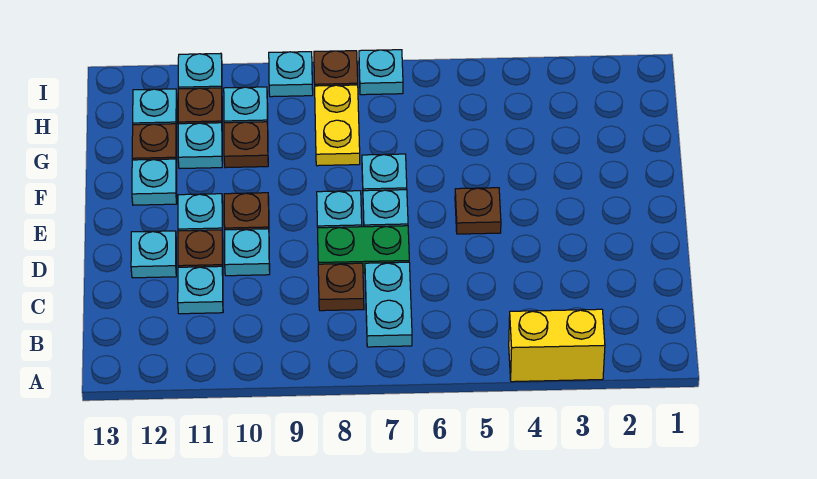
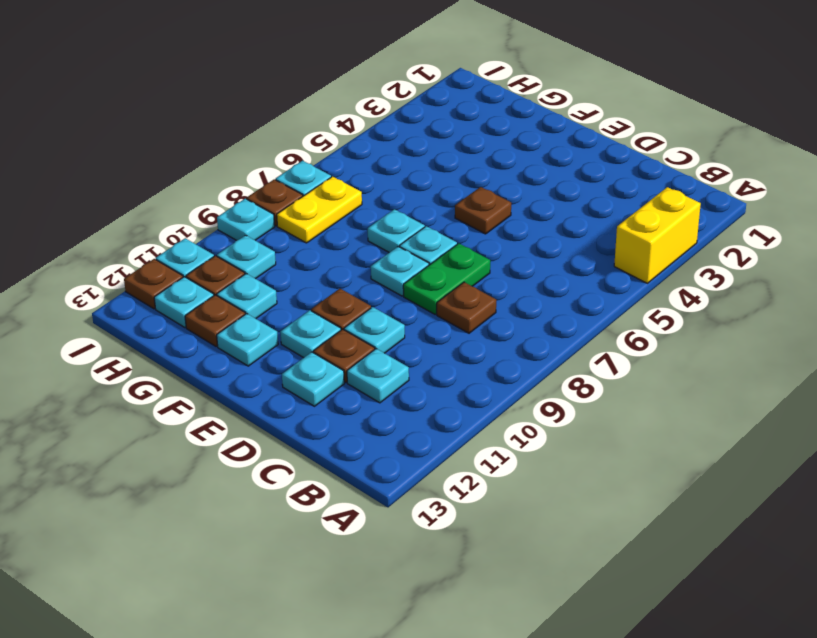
cyan plate B7:C7 level 1 -> none
yellow plate G8:H8 level 1 -> yellow plate H7:H8 level 1
brown plate G10 level 1 -> brown plate I12 level 1

